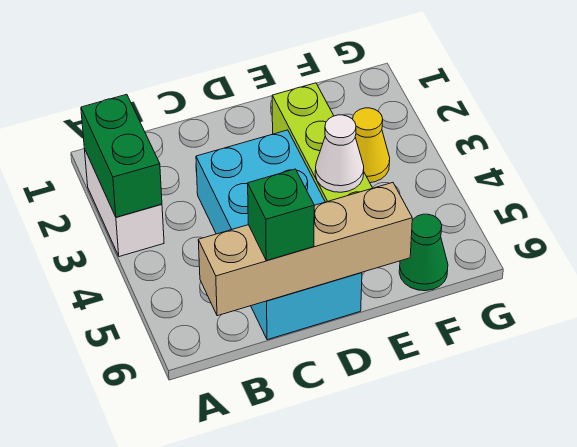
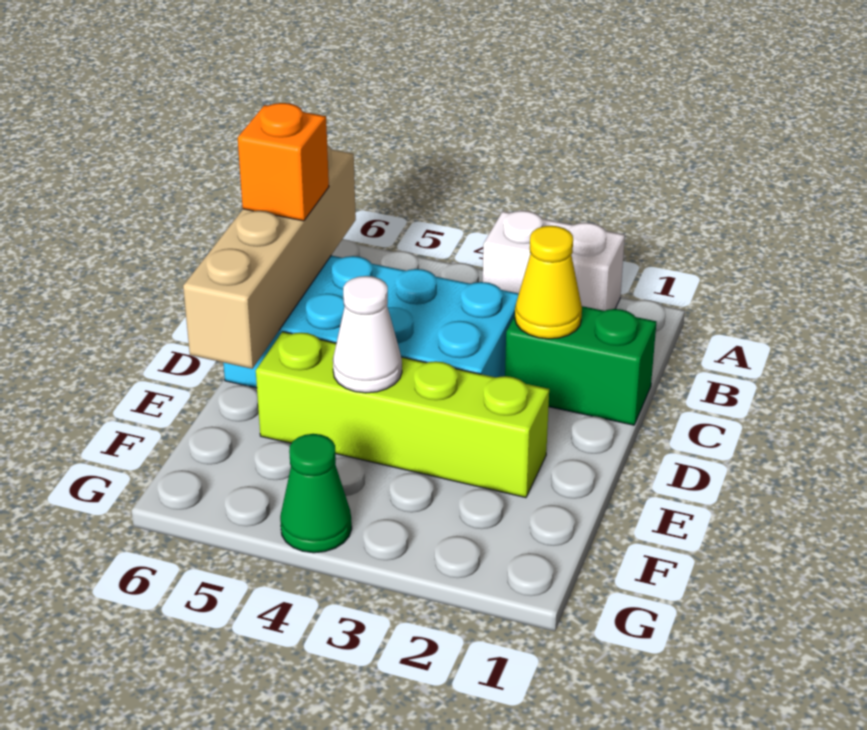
green brick A2:A3 level 2 -> green brick C1:C2 level 1
green brick C6 level 3 -> orange brick C6 level 3
yellow cone F3 level 1 -> yellow cone C2 level 2
green cone F6 level 1 -> green cone G4 level 1

